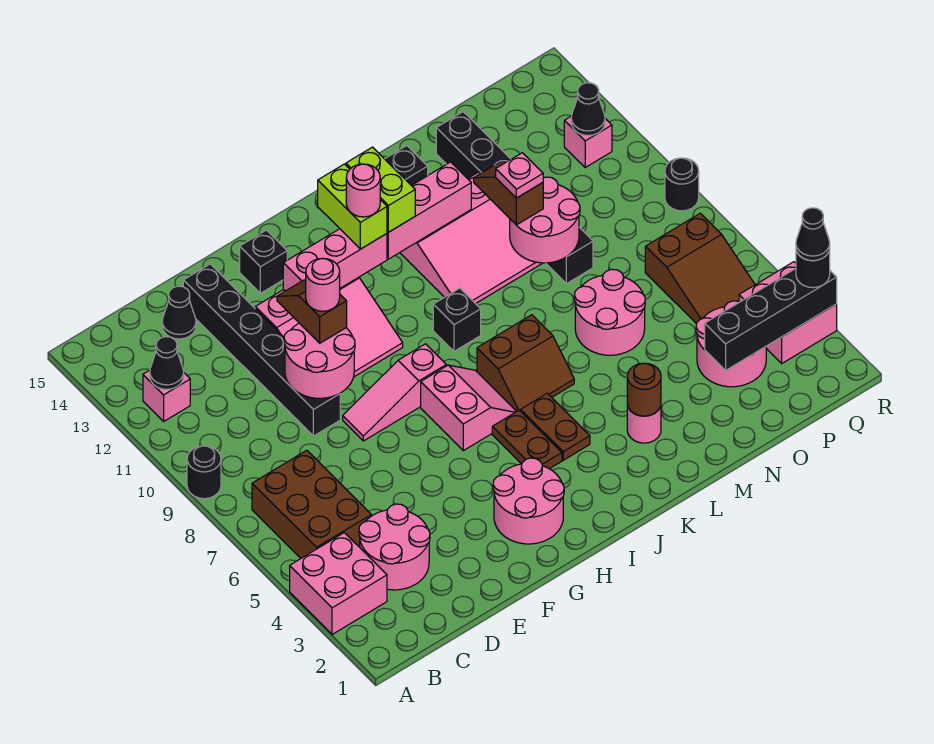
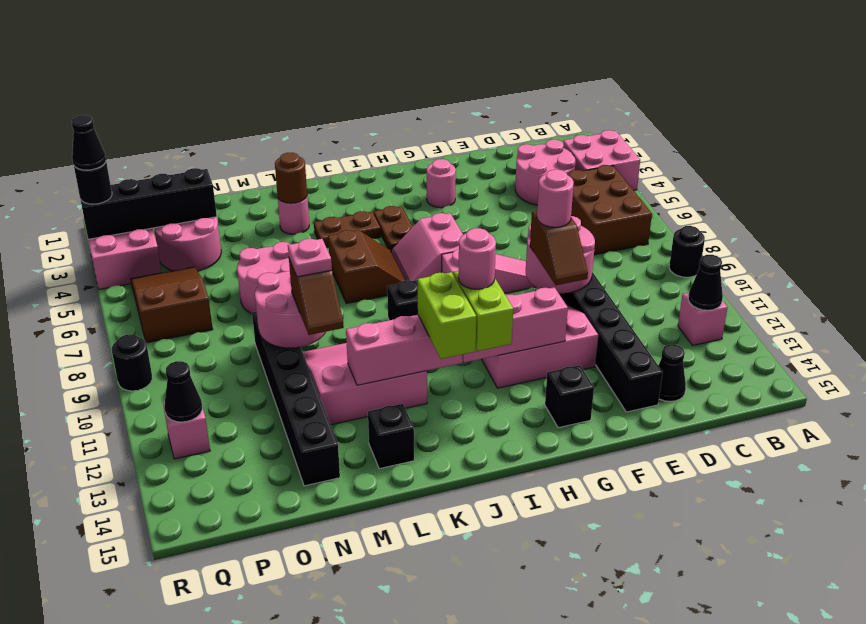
pink round brick G2:H3 level 1 -> pink round brick G3 level 1
brown plate J4:J5 level 1 -> brown plate J4:K4 level 1
brown slope J6:K7 level 1 top 7 -> brown slope J6:K7 level 1 top K

